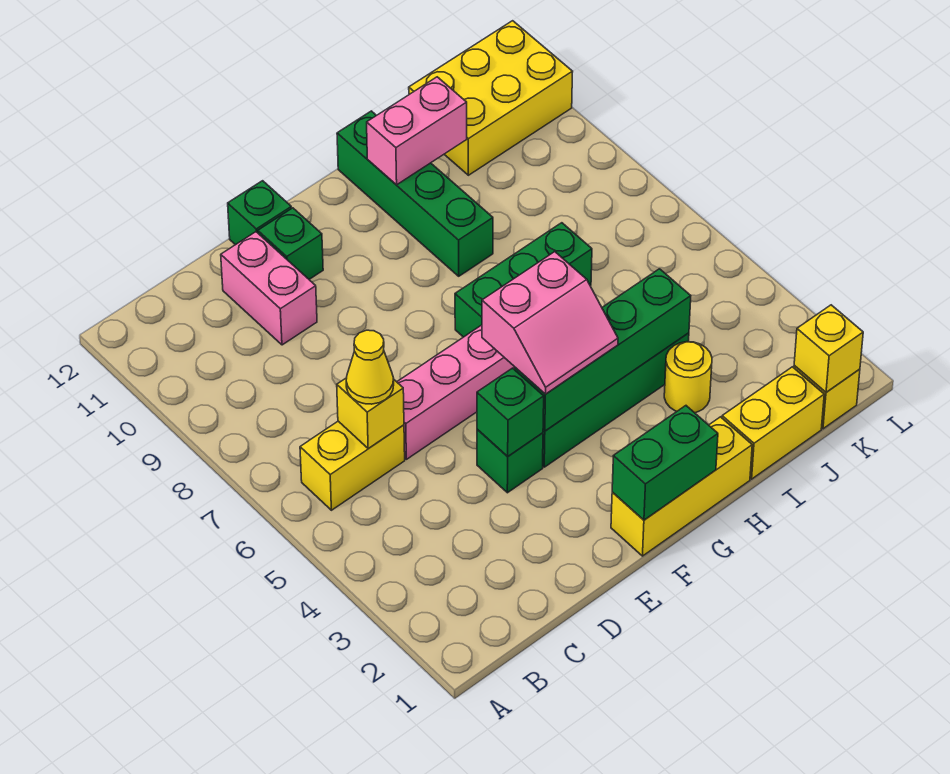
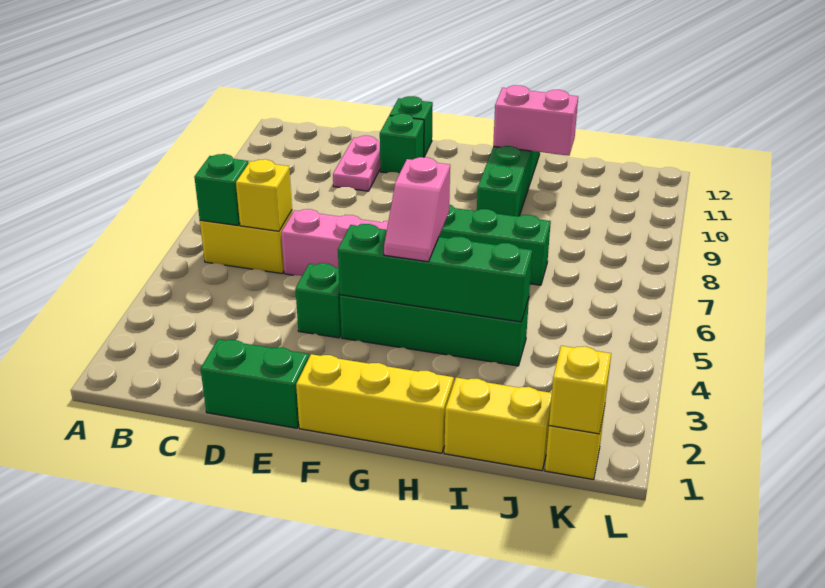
yellow cone C6 level 3 -> none
pink brick D10:D11 level 1 -> pink plate D10:D11 level 1
green brick E4 level 2 -> green brick B6 level 2
green brick F1:G1 level 2 -> green brick D1:E1 level 1
pink slope F4:G5 level 3 top 5 -> pink slope G4:G5 level 3 top 5
yellow round brick I3 level 1 -> none
yellow brick J11:L12 level 1 -> none

